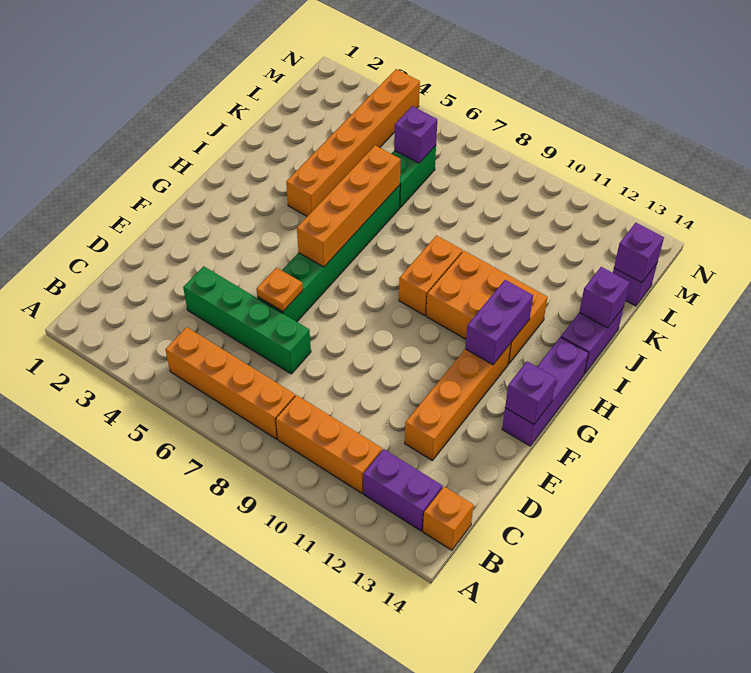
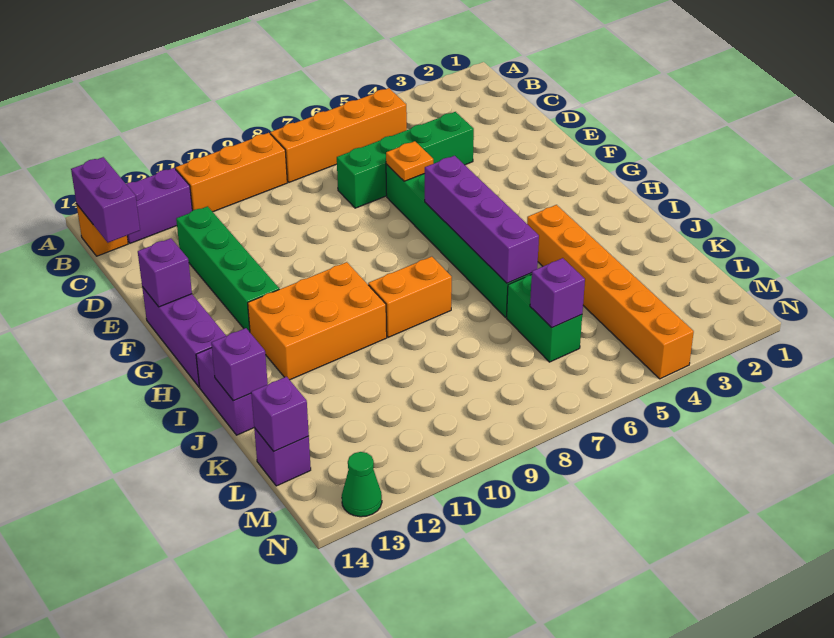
orange brick D12:G12 level 1 -> green brick D12:G12 level 1
orange brick G6:J6 level 2 -> purple brick G6:J6 level 2
purple brick G12:H12 level 2 -> purple brick B14:C14 level 2
orange brick H9:I9 level 1 -> orange brick I8:I9 level 1
none -> green cone N13 level 1

